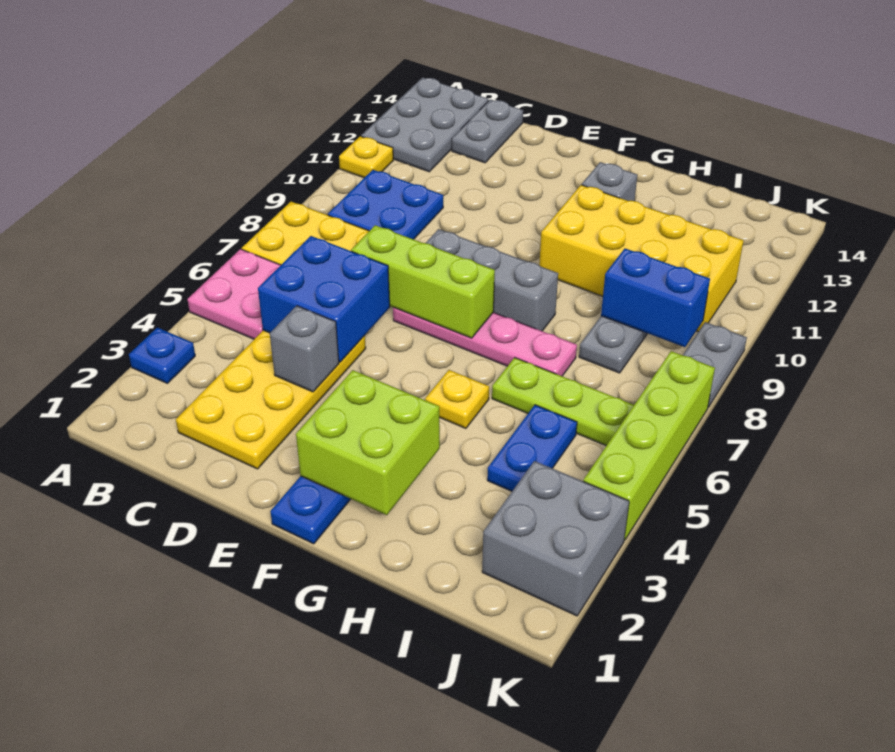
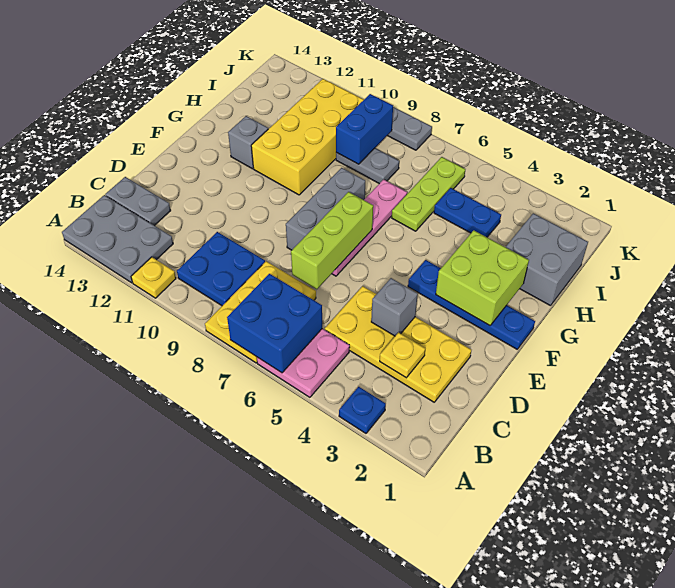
blue brick C5:D6 level 2 -> blue brick A6:B7 level 2
yellow plate G5 level 1 -> yellow plate C3 level 2
grey brick J2:K3 level 1 -> grey brick H1:I2 level 1
lime brick K4:K7 level 1 -> none

